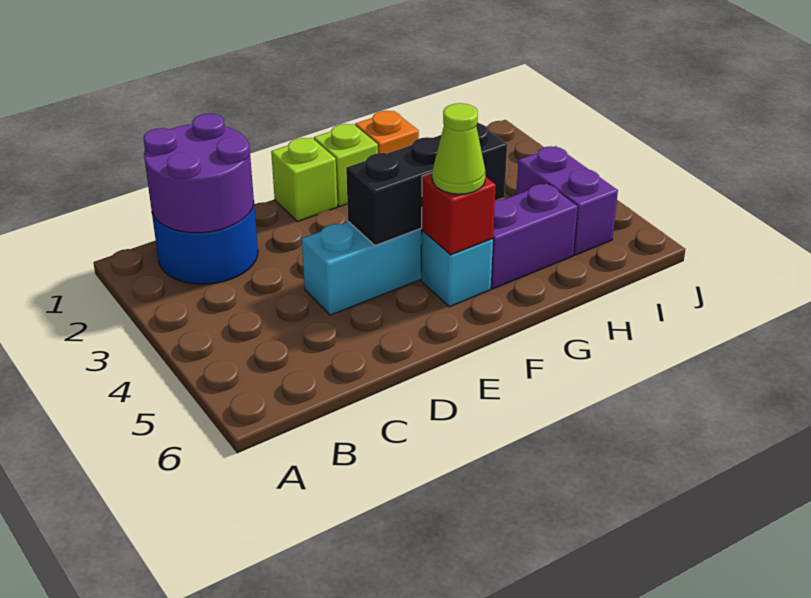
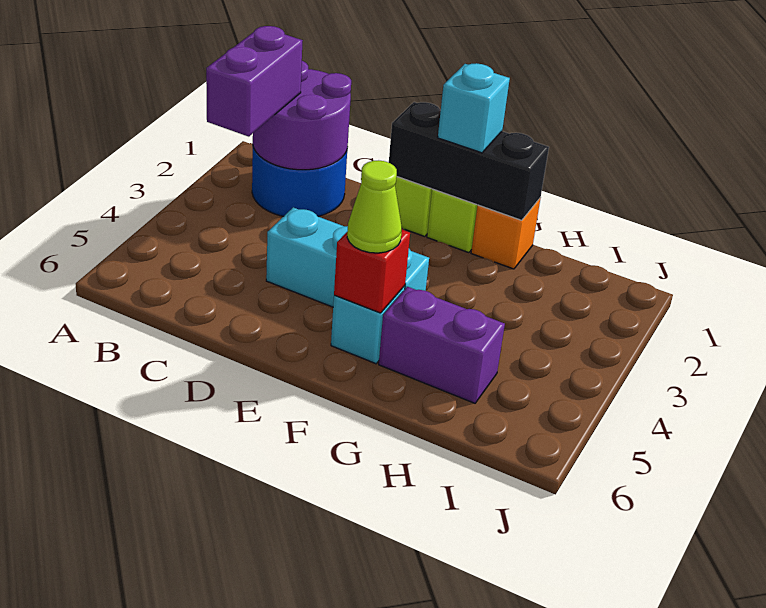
black brick E4:G4 level 2 -> black brick E1:G1 level 2
none -> cyan brick F1 level 3
purple brick I4:I5 level 1 -> purple brick B2:B3 level 3

